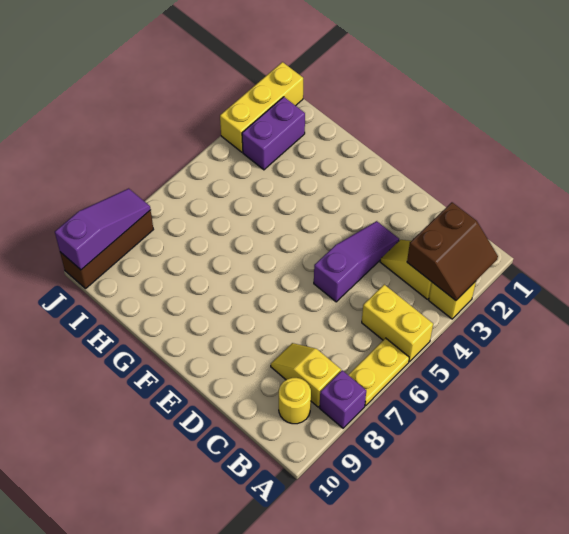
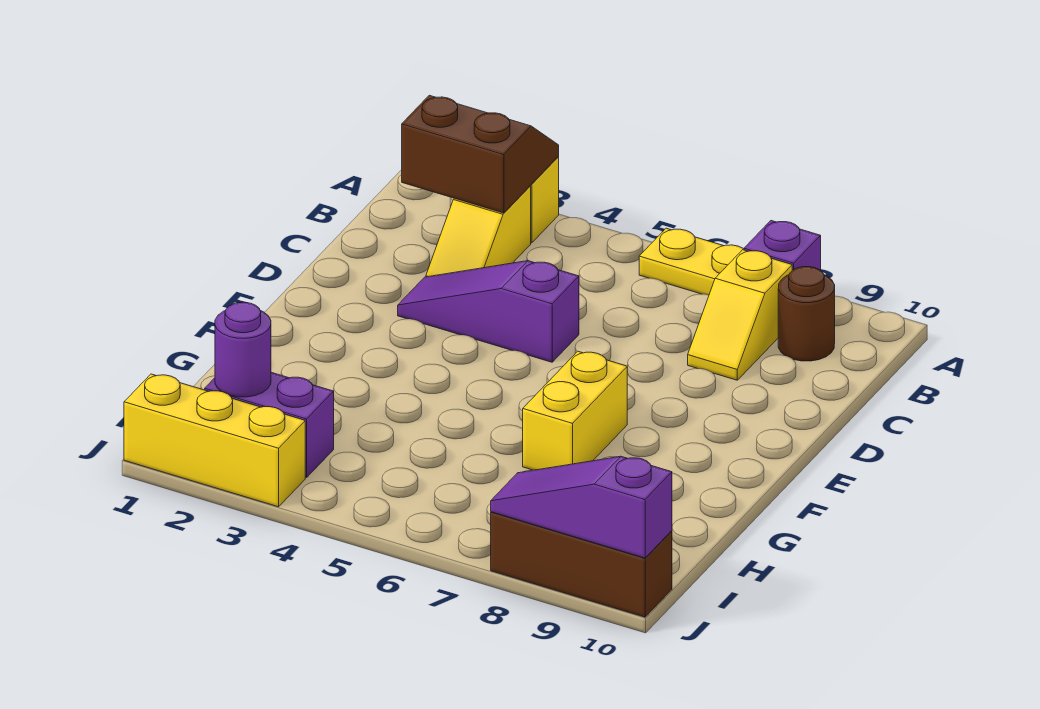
yellow brick A5:B5 level 1 -> yellow brick F7:G7 level 1
yellow round brick B9 level 1 -> brown round brick B9 level 1
none -> purple round brick I2 level 2

